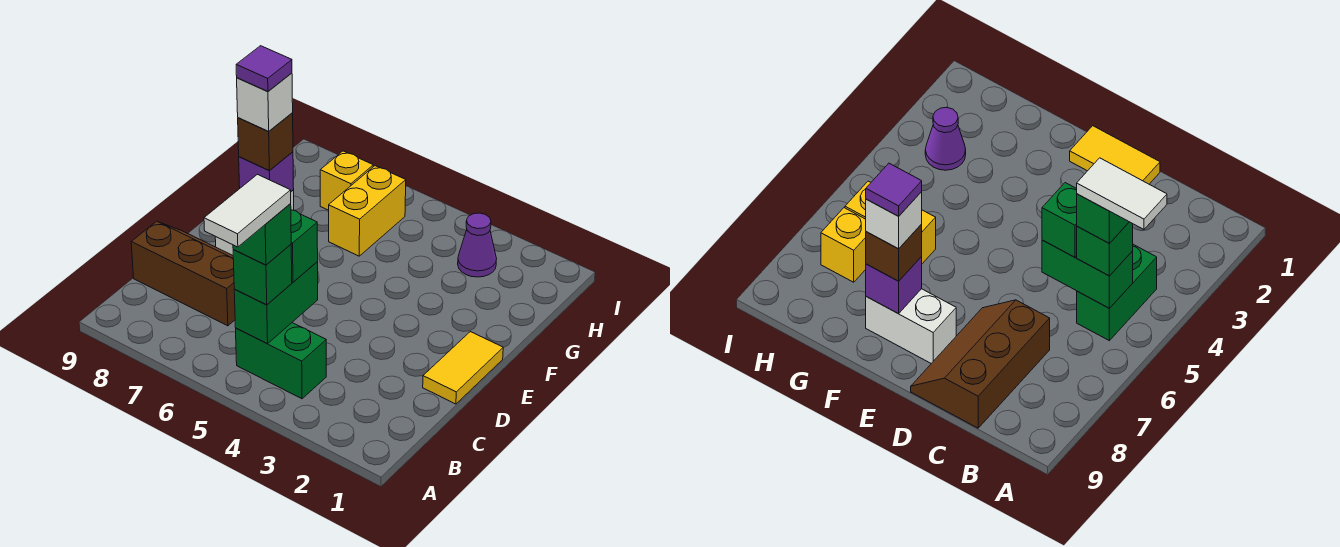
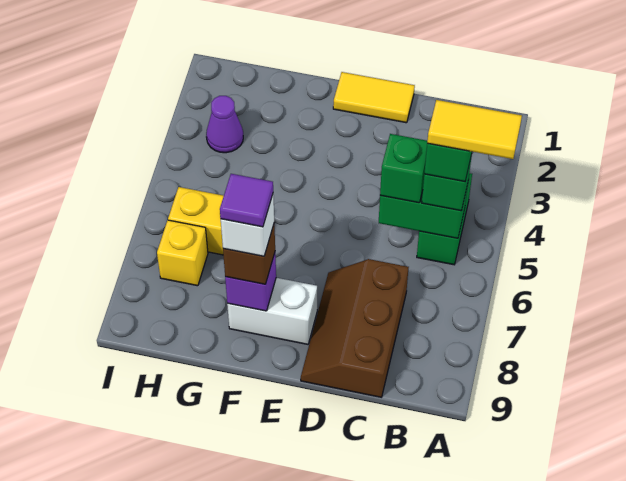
white tile A5:B5 level 5 -> yellow tile A5:B5 level 5

